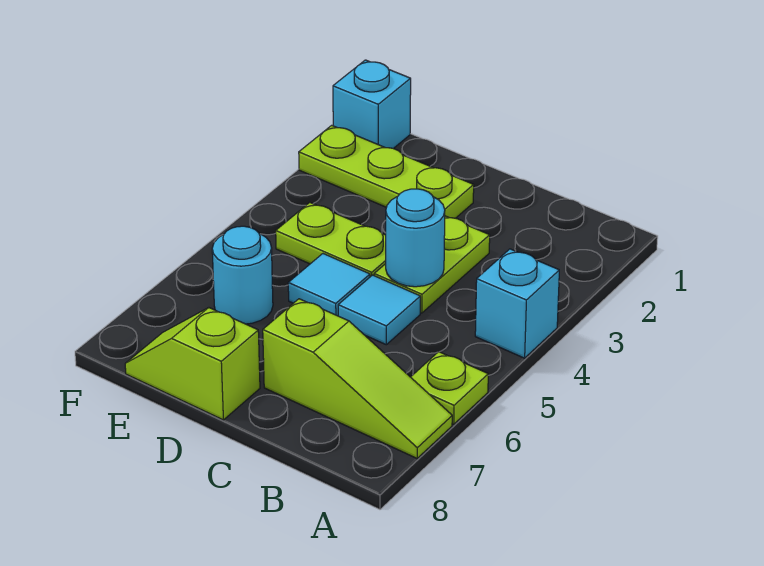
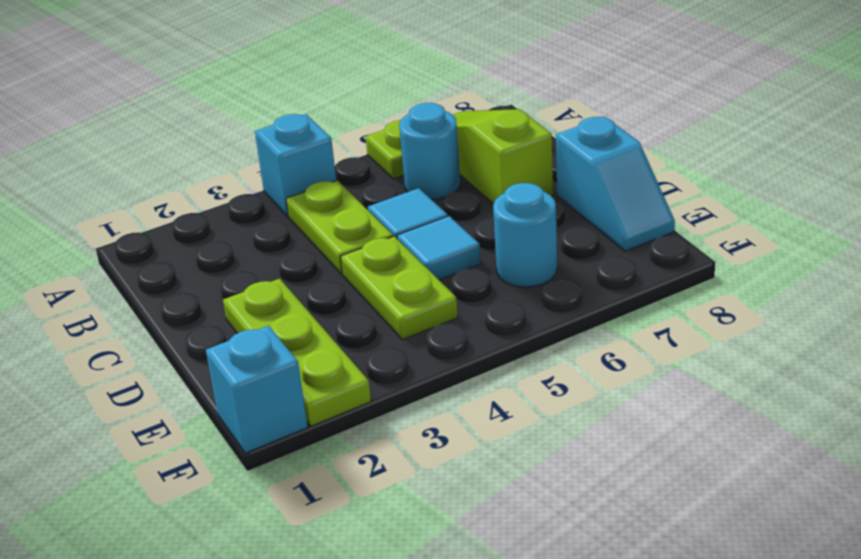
lime plate C3:C4 level 1 -> lime plate B4:C4 level 1
cyan round brick C4 level 2 -> cyan round brick B6 level 1
lime slope D8:E8 level 1 top D -> cyan slope D8:E8 level 1 top D

